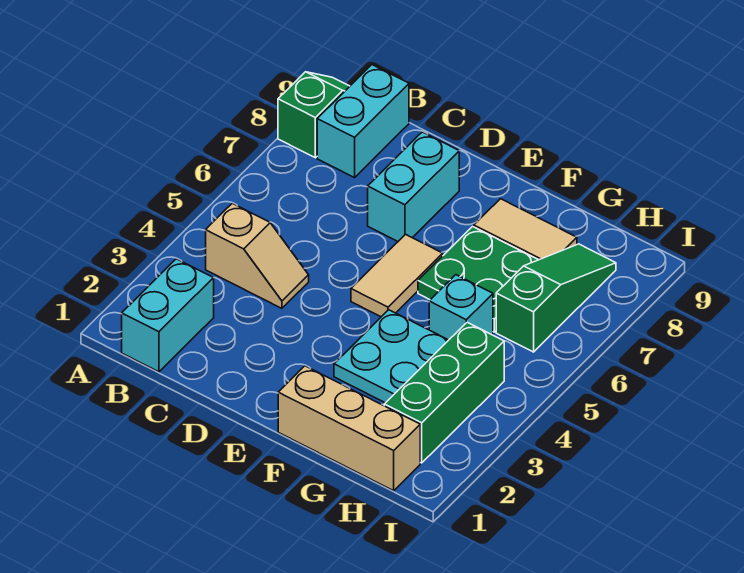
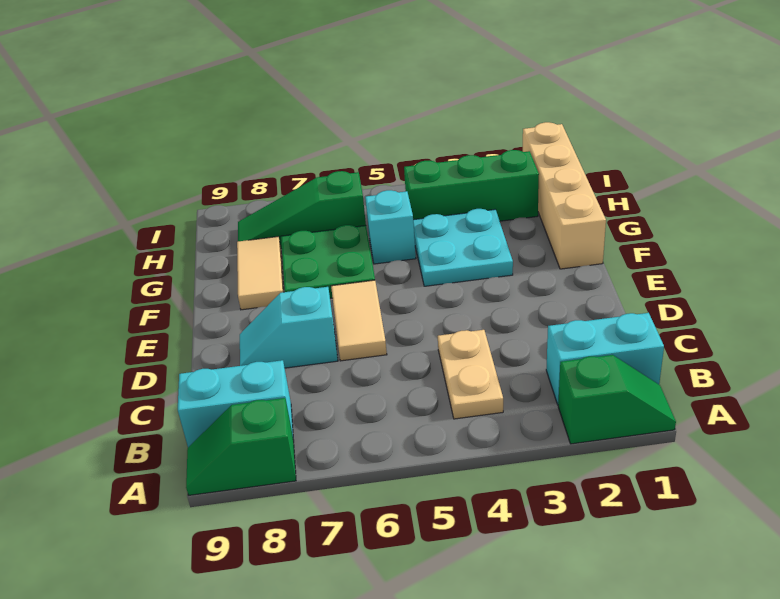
none -> green slope A1:A2 level 1 top 2
tan slope B4:C4 level 1 top B -> tan plate B4:C4 level 1
cyan brick D7:D8 level 1 -> cyan slope D7:D8 level 1 top 7
tan tile E5:E6 level 1 -> tan tile D6:E6 level 1
tan brick F1:H1 level 1 -> tan brick F1:I1 level 1

